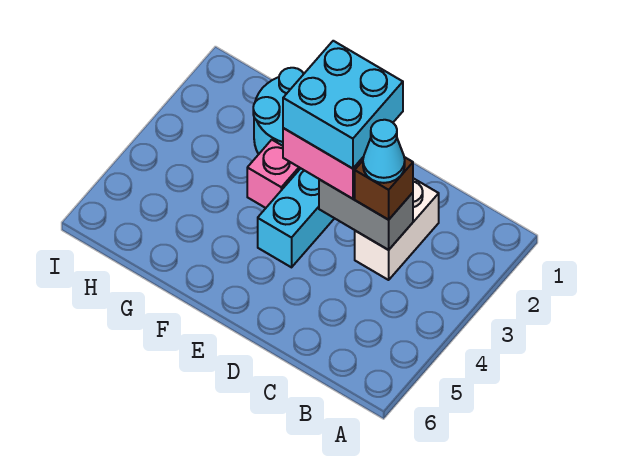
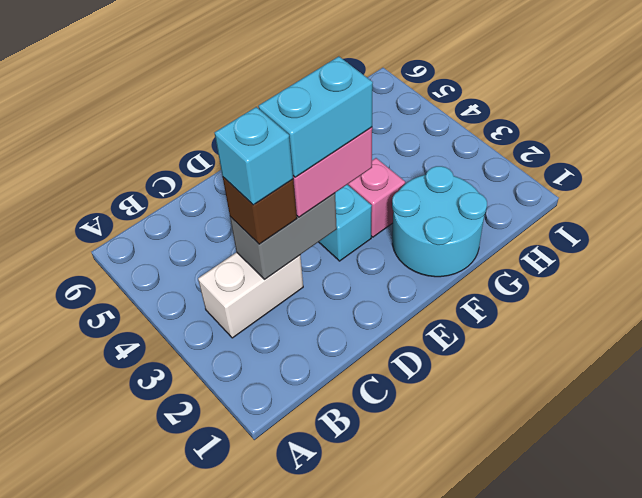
white brick C2:C3 level 1 -> white brick B3:C3 level 1
cyan cone C3 level 4 -> cyan brick C3 level 4
cyan brick D2:E3 level 4 -> cyan brick D3:E3 level 4

